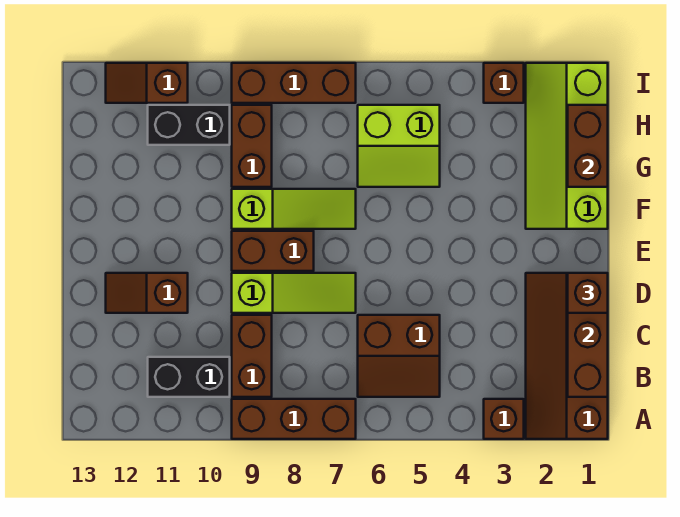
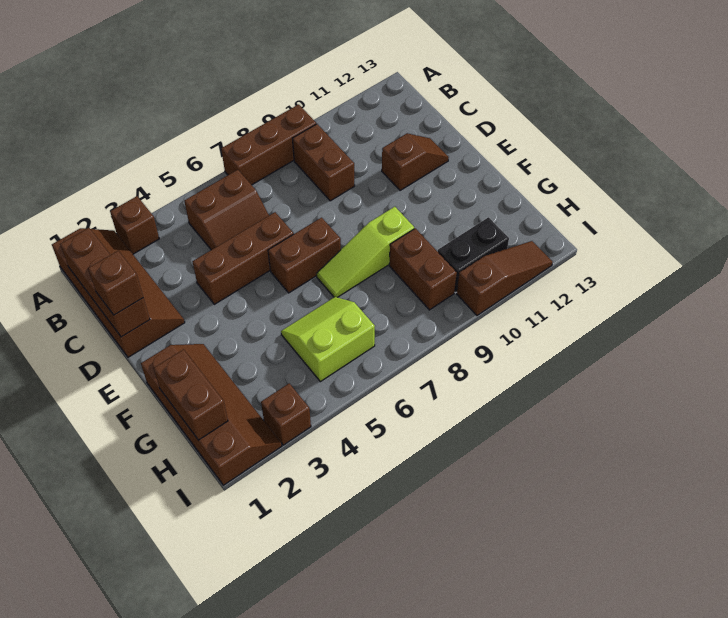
brown slope B5:C6 level 1 top C -> brown slope B5:C6 level 1 top B
black brick B10:B11 level 1 -> none
lime slope D7:D9 level 1 top 9 -> none
brown brick E8:E9 level 1 -> brown brick E6:E7 level 1
lime slope F1:I2 level 1 top 1 -> brown slope F1:I2 level 1 top 1
brown brick I7:I9 level 1 -> brown brick D4:D6 level 1
brown slope I11:I12 level 1 top 11 -> brown slope I10:I12 level 1 top 10

